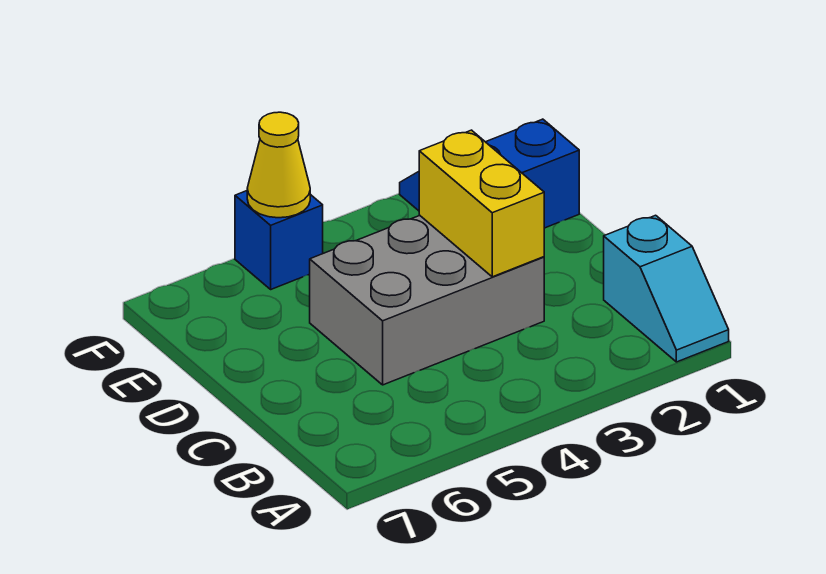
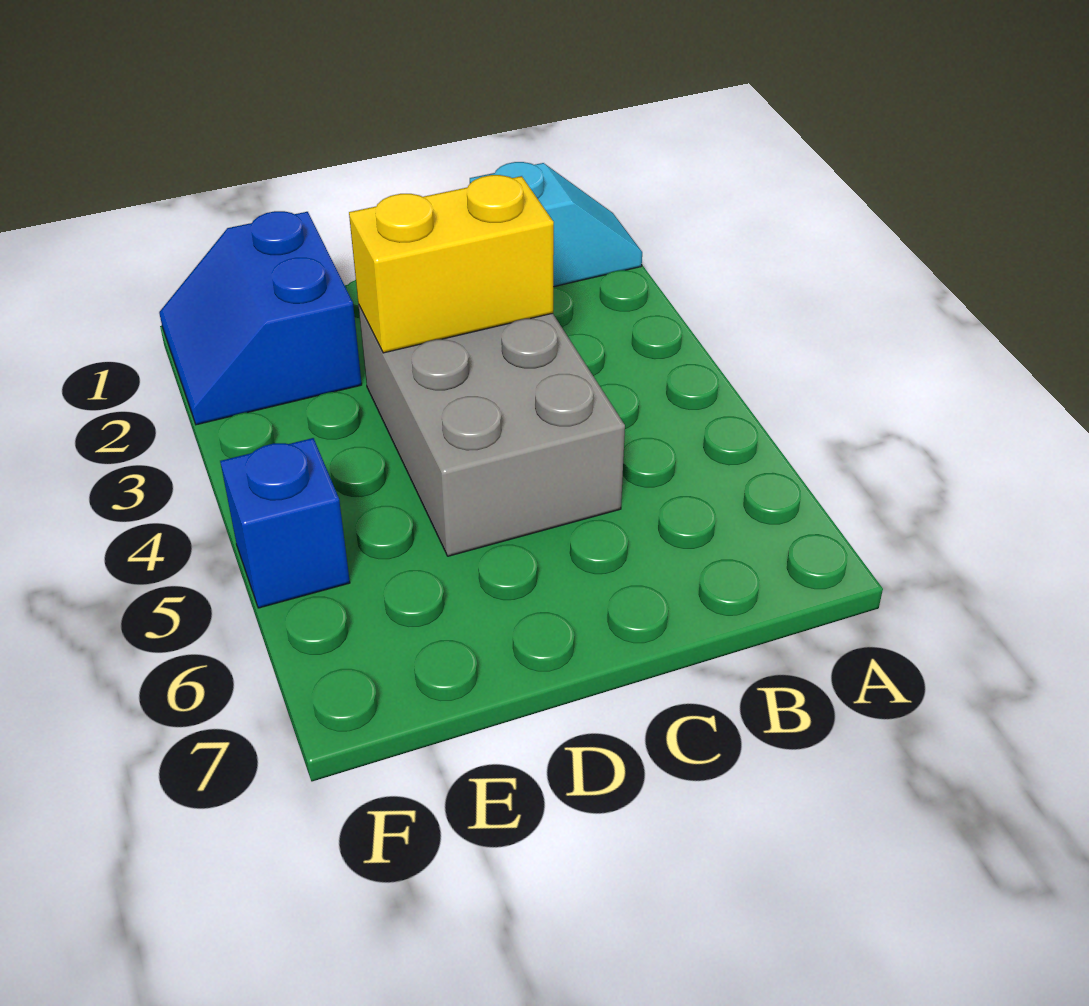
yellow cone F5 level 2 -> none

